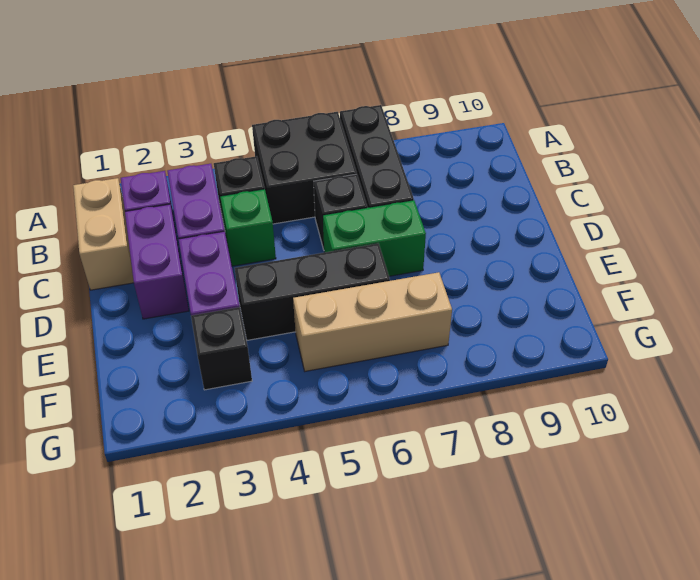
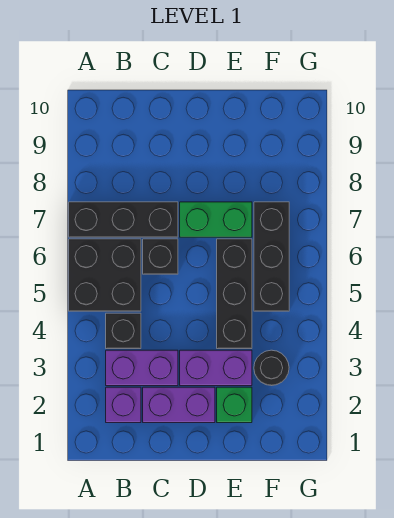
tan brick B1:C1 level 1 -> none
green brick C4 level 1 -> green brick E2 level 1
green brick D6:D7 level 1 -> green brick D7:E7 level 1
black brick F3 level 1 -> black round brick F3 level 1
tan brick F5:F7 level 1 -> black brick F5:F7 level 1

